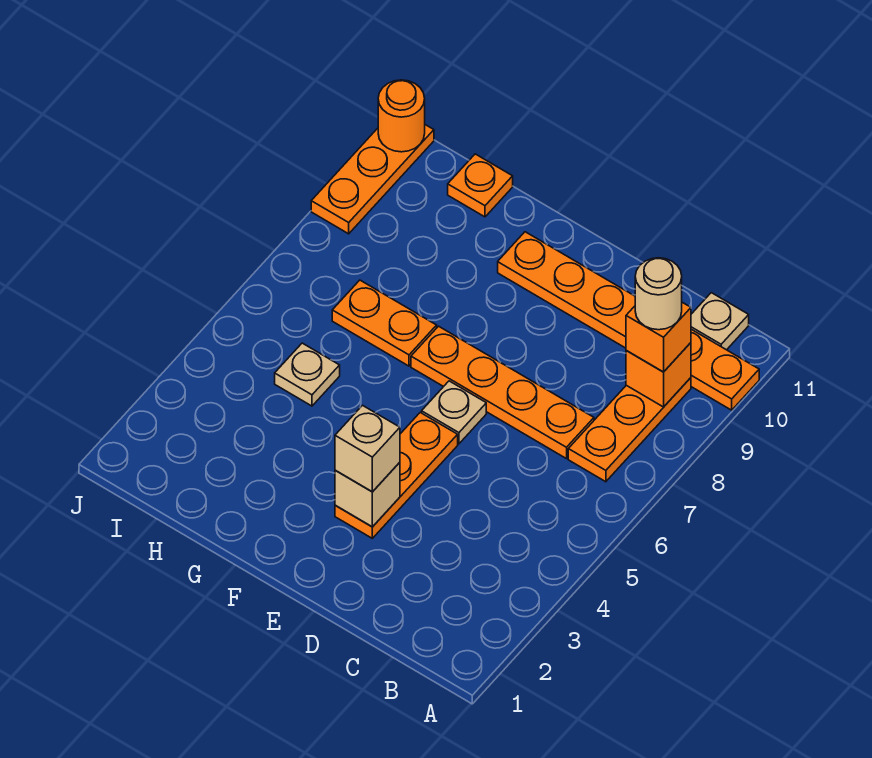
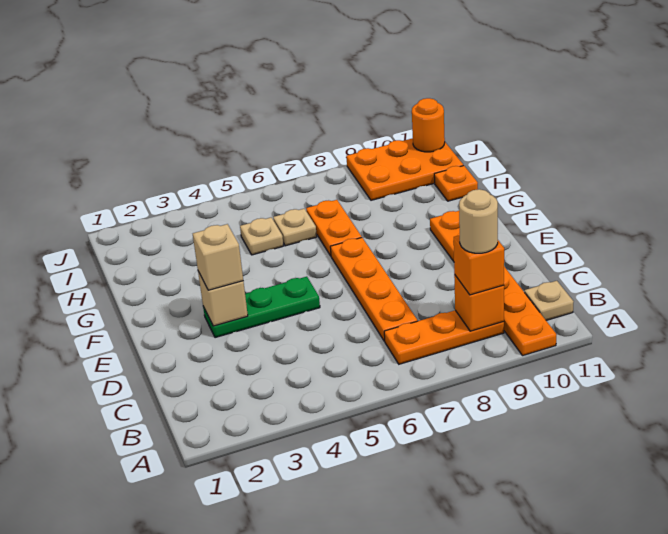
orange plate E3:E5 level 1 -> green plate E3:E5 level 1
tan plate E6 level 1 -> tan plate H6 level 1
orange plate J9:J11 level 1 -> orange plate I9:J11 level 1

